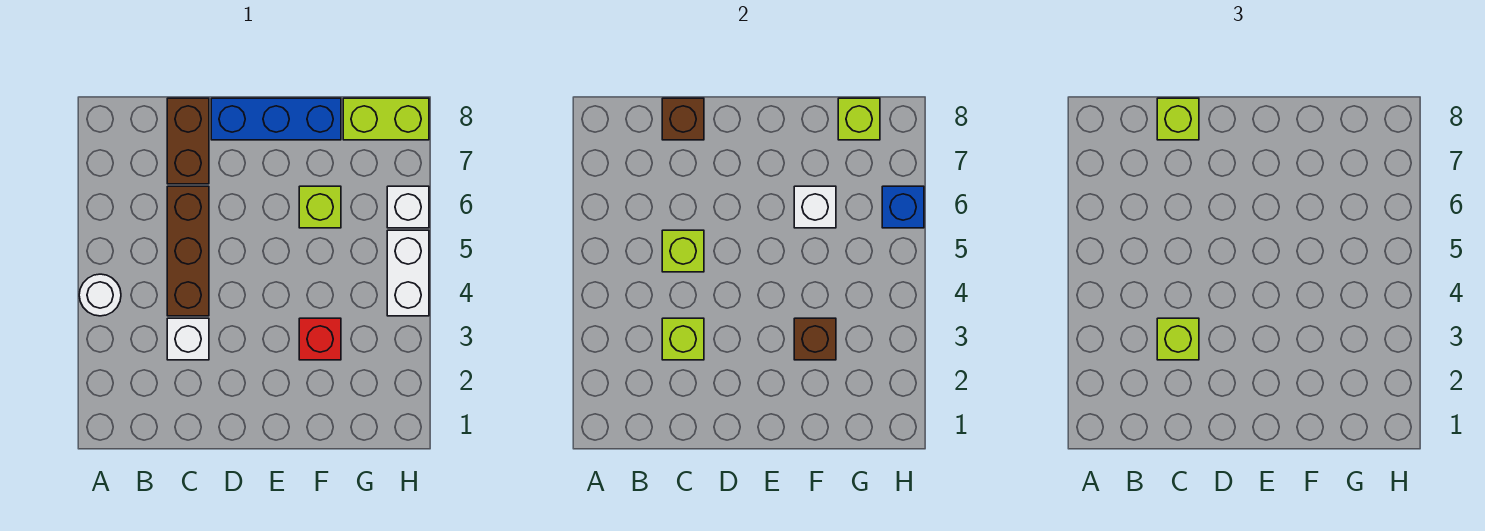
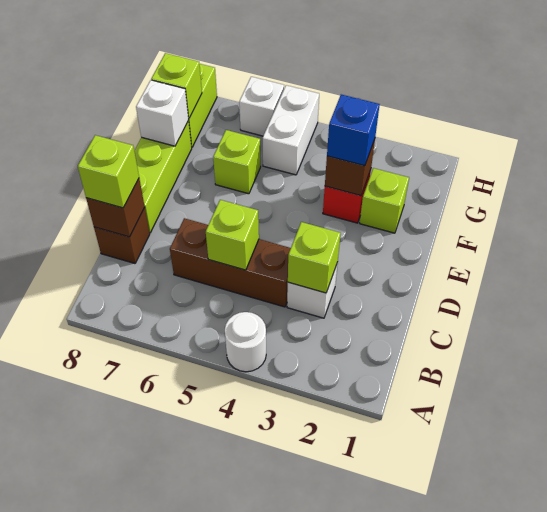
lime brick C3 level 3 -> lime brick F2 level 1
brown brick C7:C8 level 1 -> brown brick C8 level 1
blue brick D8:F8 level 1 -> lime brick D8:F8 level 1
white brick F6 level 2 -> white brick F8 level 2
white brick H4:H5 level 1 -> white brick G5:H5 level 1
blue brick H6 level 2 -> blue brick F3 level 3

